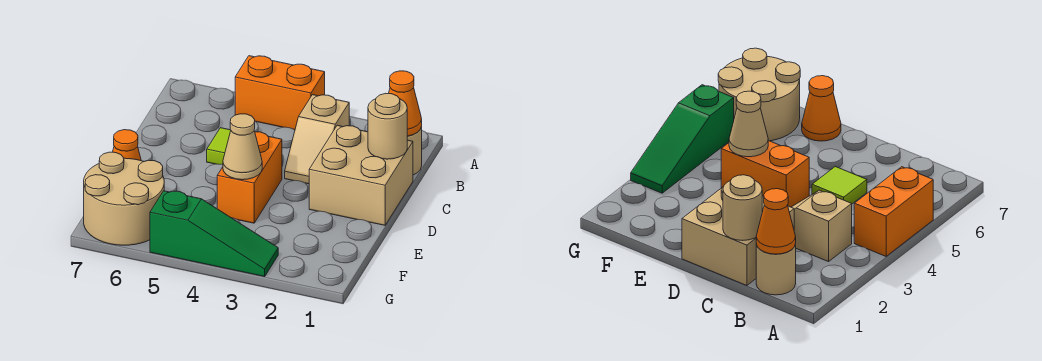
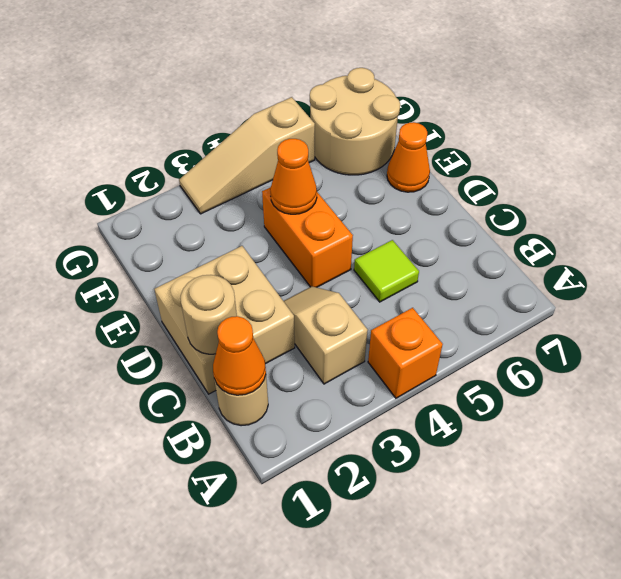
orange brick A4:A5 level 1 -> orange brick A4 level 1
tan cone E4 level 2 -> orange cone E4 level 2
green slope G3:G5 level 1 top 5 -> tan slope G3:G5 level 1 top 5

